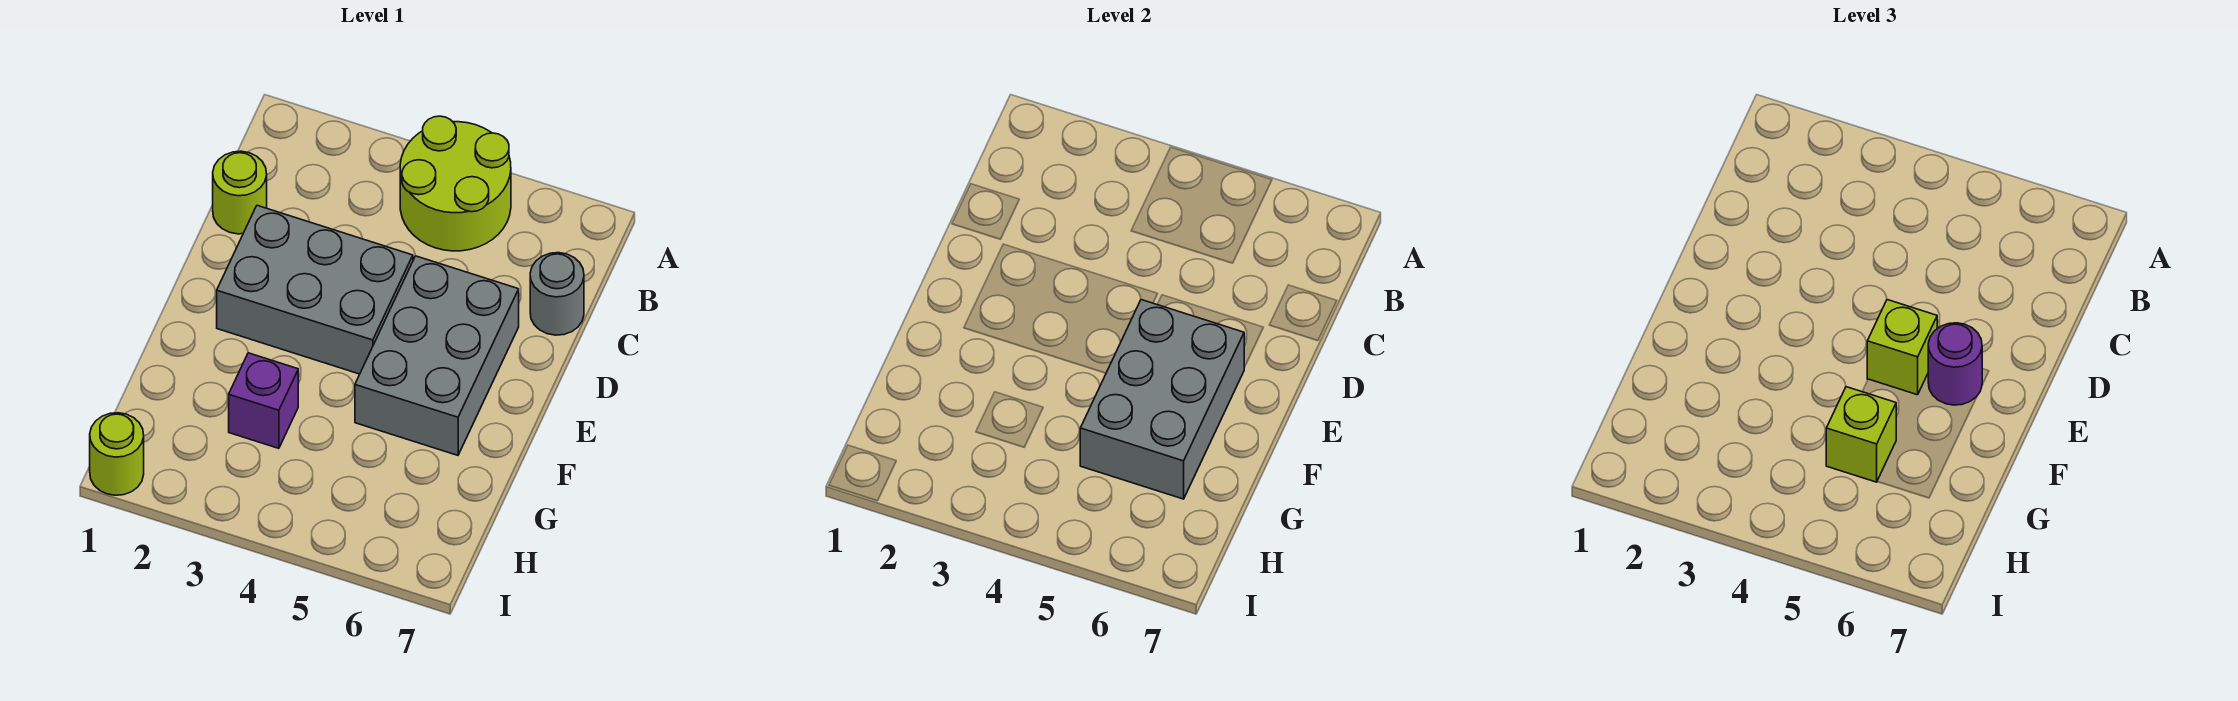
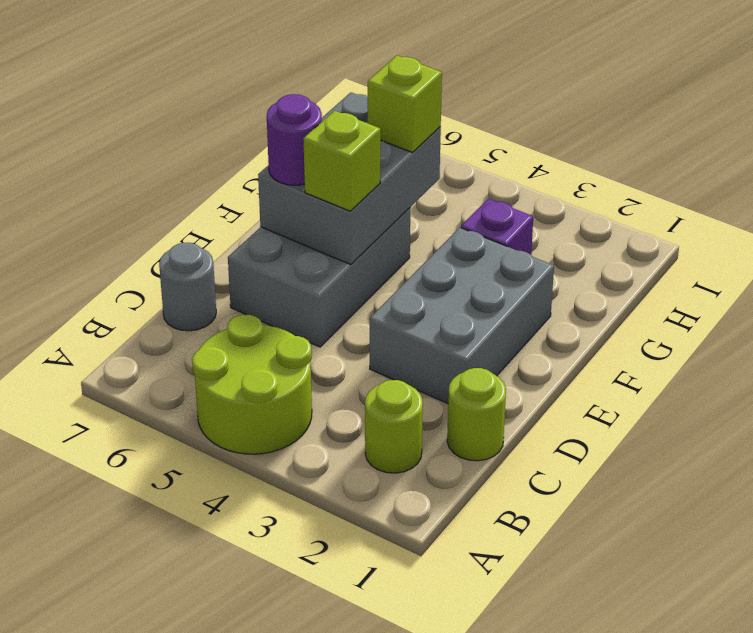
grey brick D2:E4 level 1 -> grey brick D2:F3 level 1
lime round brick I1 level 1 -> lime round brick B2 level 1

